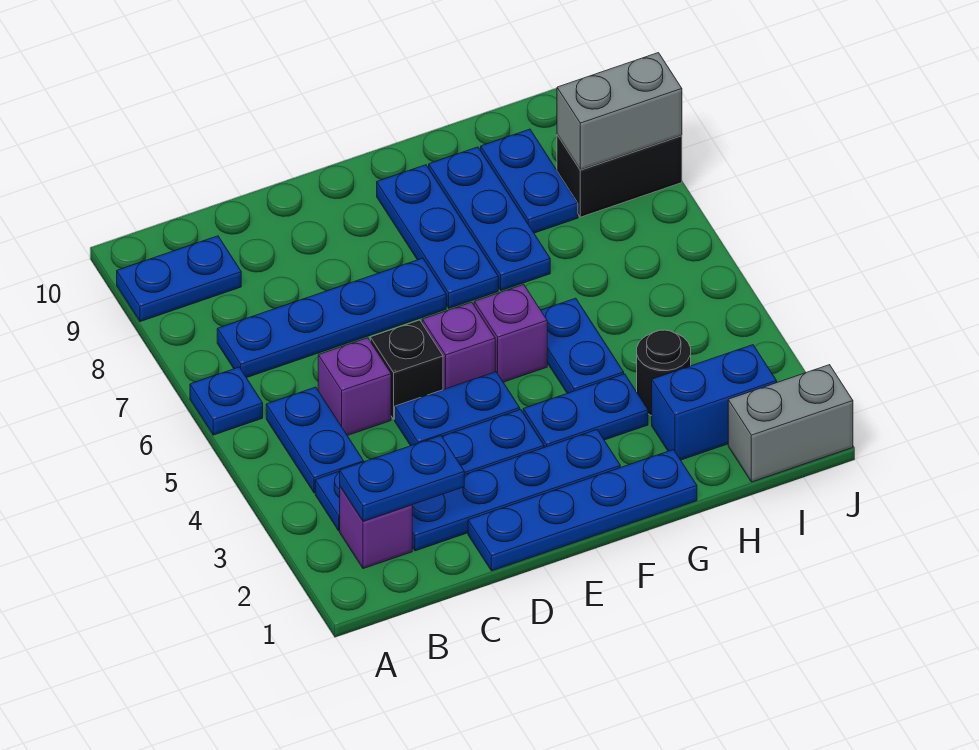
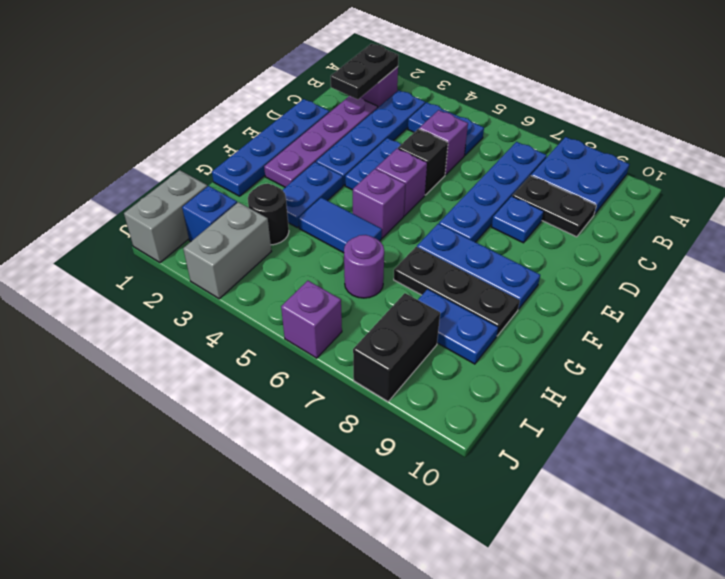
blue plate A6 level 1 -> blue plate D8 level 1
blue plate A9:B9 level 1 -> blue plate A8:B9 level 1
blue plate B2:C2 level 2 -> black plate B2:C2 level 2
blue plate C2:F2 level 1 -> purple plate C2:F2 level 1
none -> black plate C8:C9 level 1
blue plate G4:G5 level 1 -> blue tile G4:G5 level 1
blue plate G7:G9 level 1 -> black plate G7:G9 level 1
blue brick H2:I2 level 1 -> blue brick I2 level 1
none -> purple round brick H6 level 1
grey brick I8:J8 level 2 -> grey brick I3:J3 level 1
none -> purple brick J6 level 1

